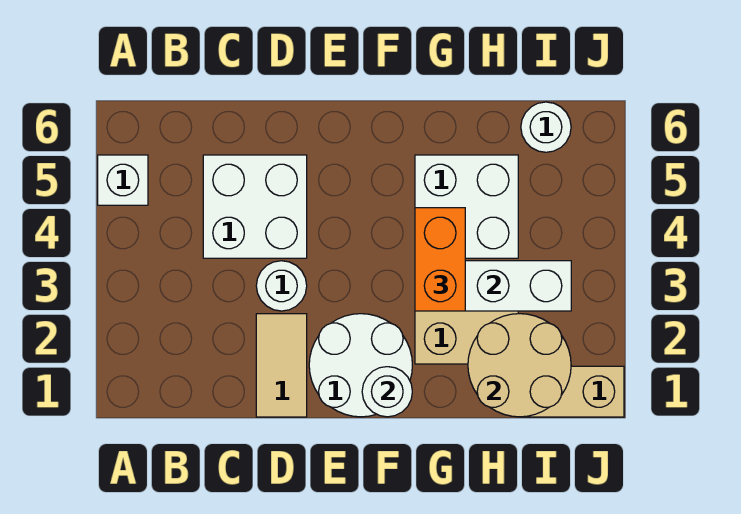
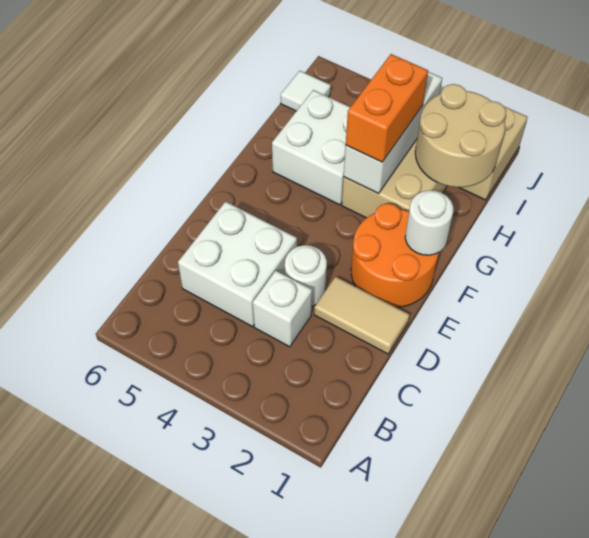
white brick A5 level 1 -> white brick C3 level 1
white round brick E1:F2 level 1 -> orange round brick E1:F2 level 1
orange brick G3:G4 level 3 -> orange brick G3:H3 level 3
white round brick I6 level 1 -> white tile I6 level 1

